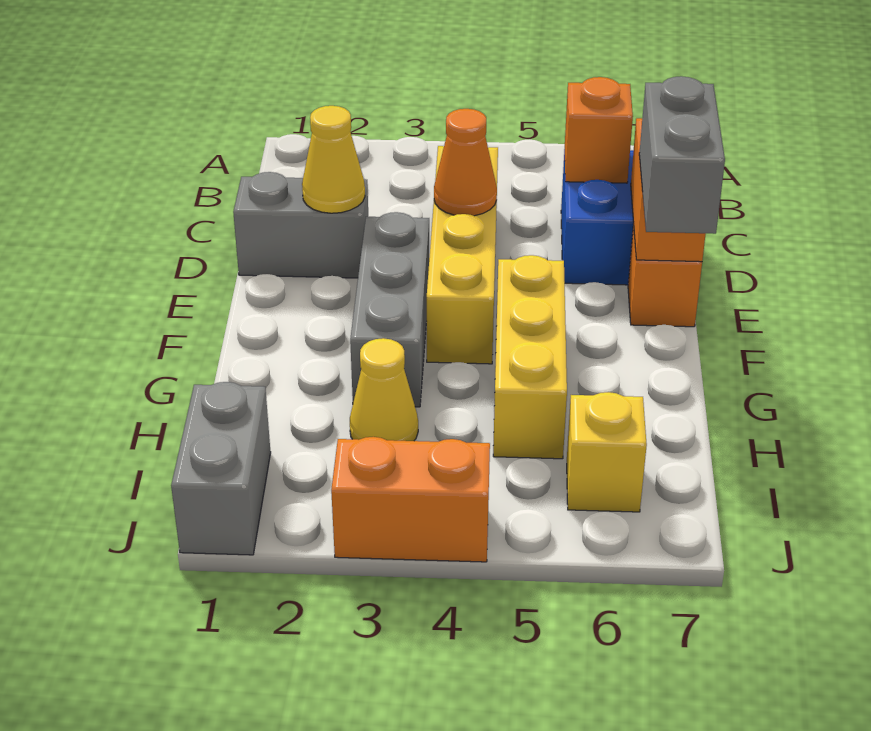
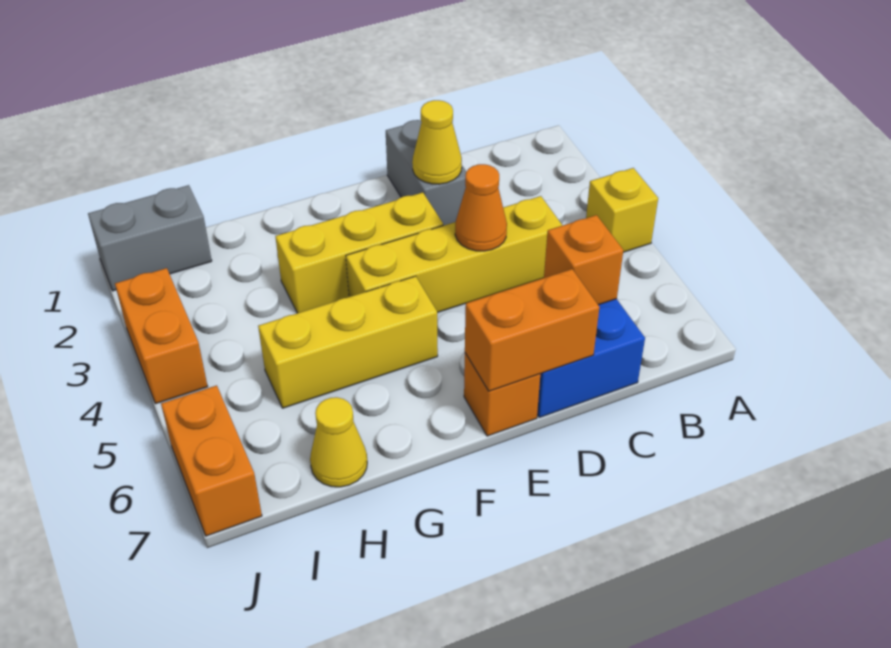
grey brick E3:G3 level 1 -> yellow brick E3:G3 level 1
grey brick E7:F7 level 3 -> none
yellow cone H3 level 1 -> yellow cone H7 level 1
yellow brick I6 level 1 -> yellow brick A4 level 1
none -> orange brick J6:J7 level 1

